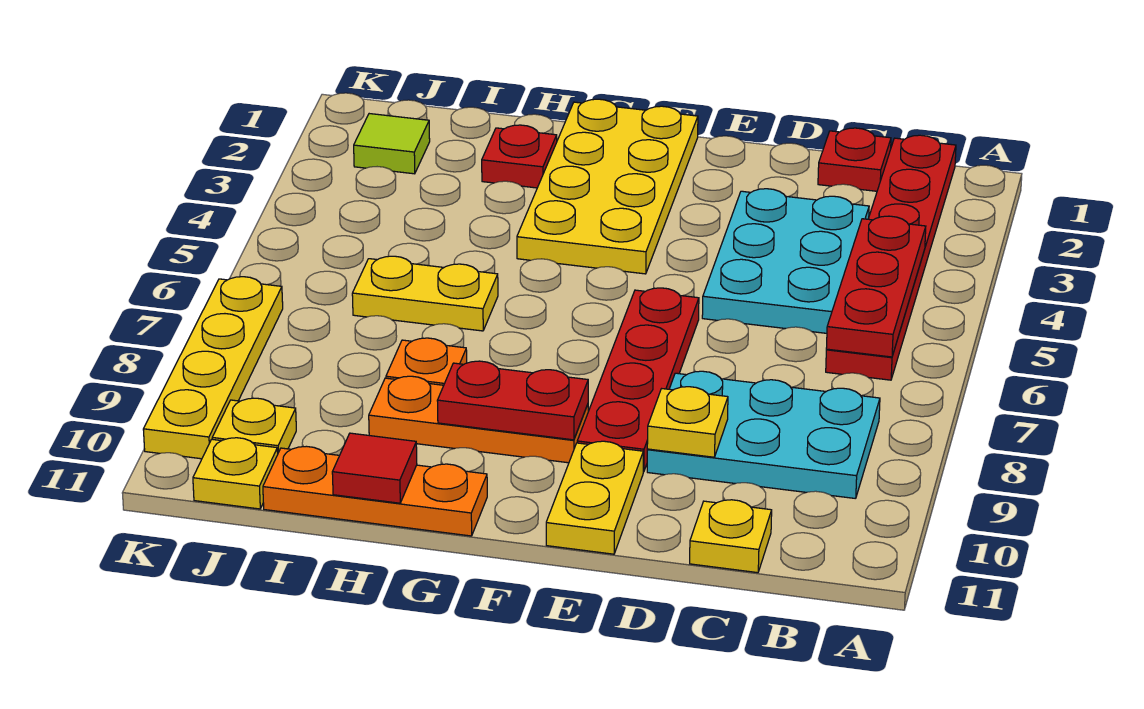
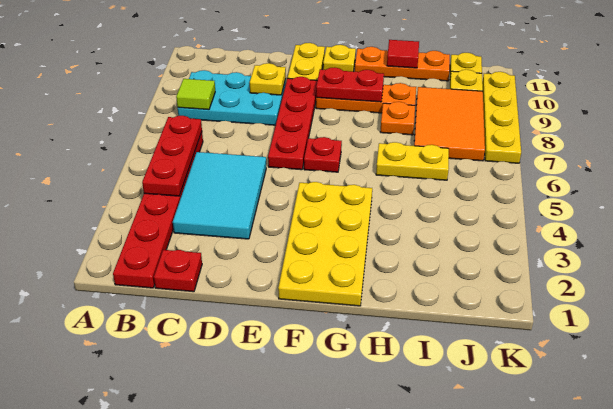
cyan plate C3:D5 level 1 -> cyan tile C3:D5 level 1
yellow plate C11 level 1 -> yellow plate F11 level 1
red plate H2 level 1 -> red plate F6 level 1
none -> orange tile I7:J9 level 1
lime tile J2 level 1 -> lime tile B8 level 2

